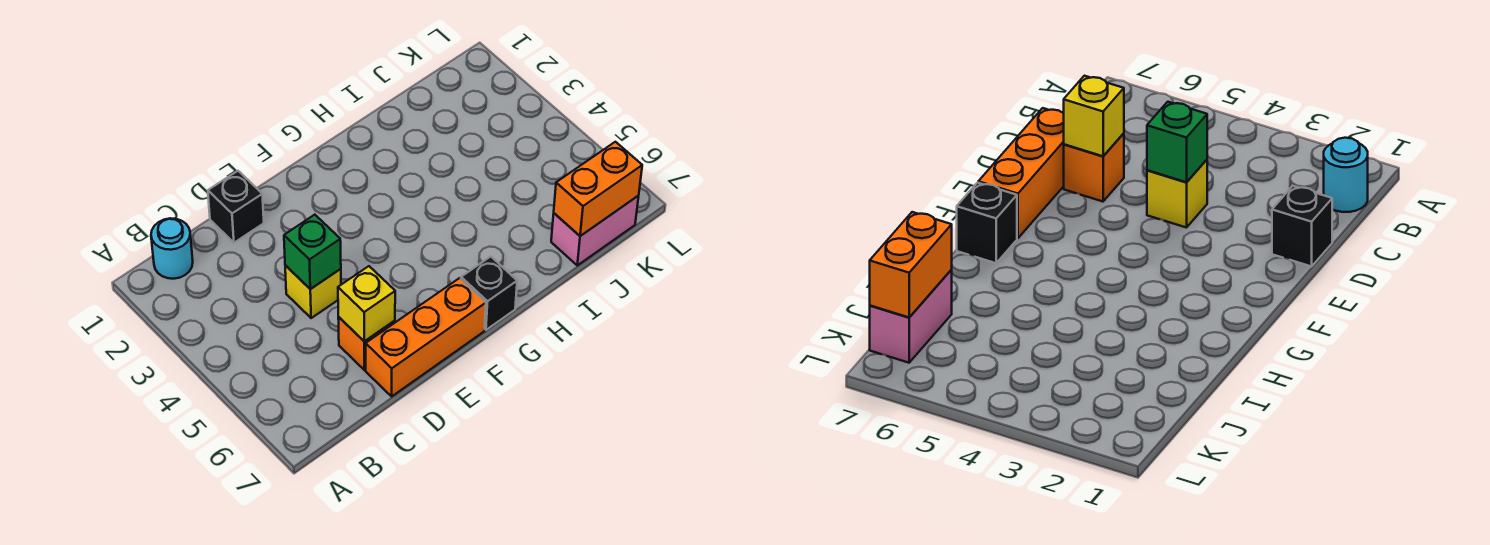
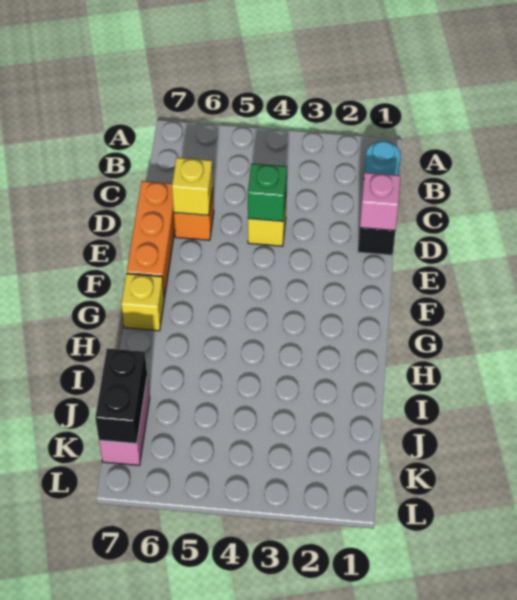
none -> pink brick D1 level 2
black brick G7 level 1 -> yellow brick G7 level 1
orange brick J7:K7 level 2 -> black brick J7:K7 level 2

